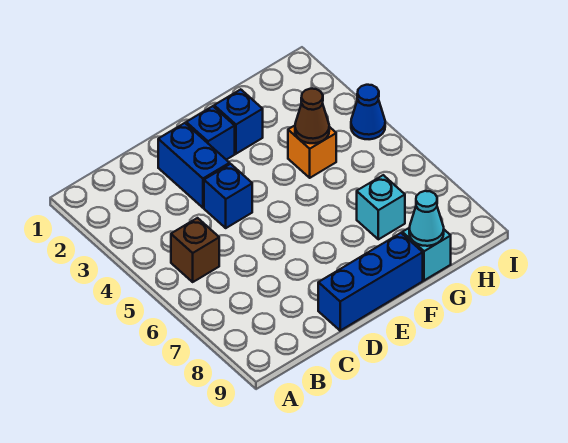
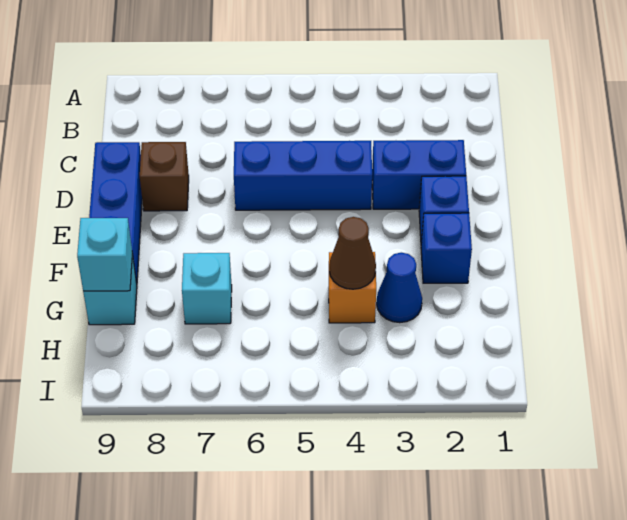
brown brick B5 level 1 -> brown brick D8 level 1
blue brick D4 level 1 -> blue brick D4:D6 level 1
cyan cone G9 level 2 -> cyan brick G9 level 2
blue cone I4 level 1 -> blue cone G3 level 1

